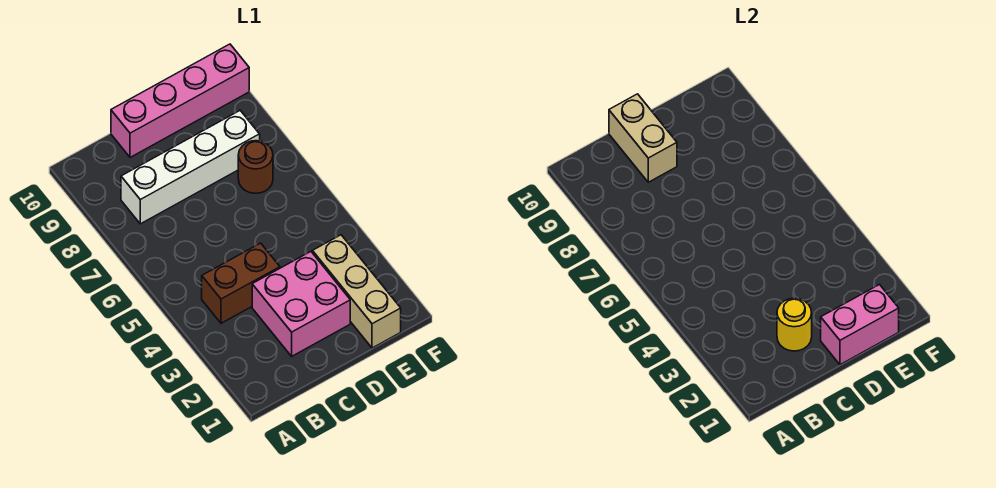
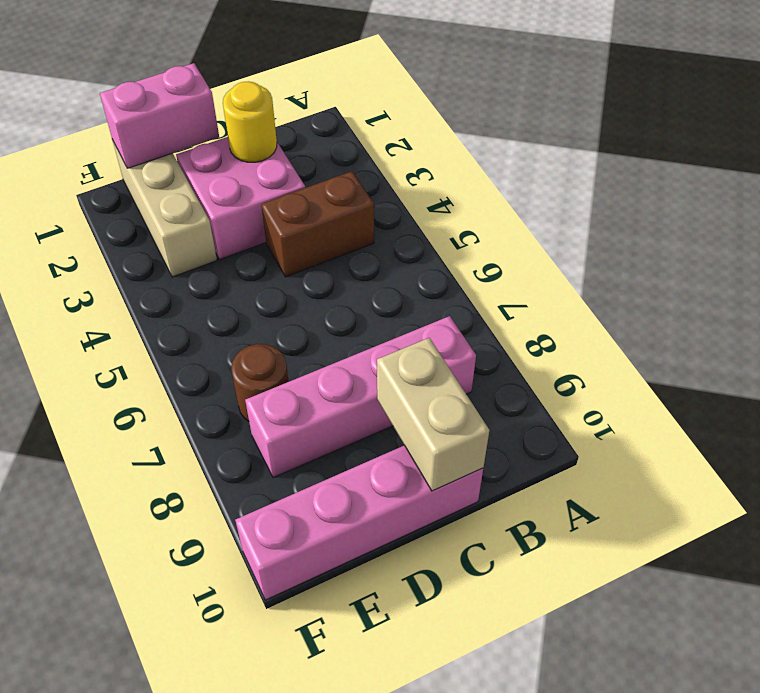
white brick B8:E8 level 1 -> pink brick B8:E8 level 1

